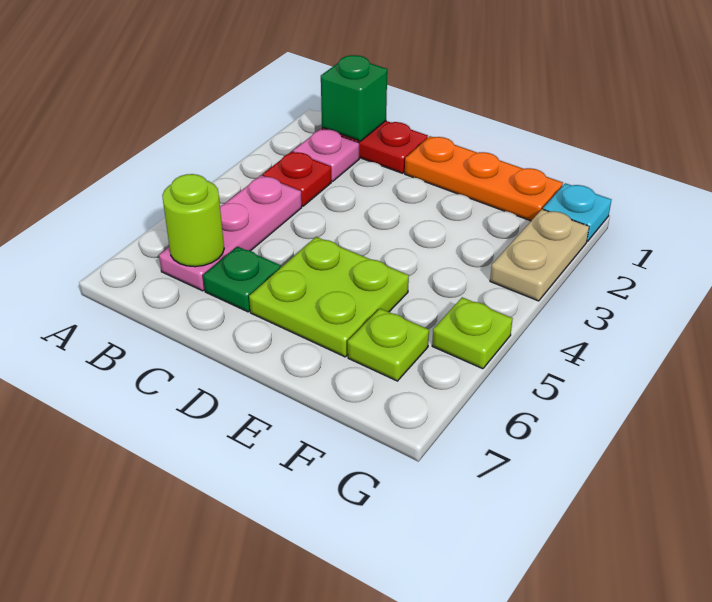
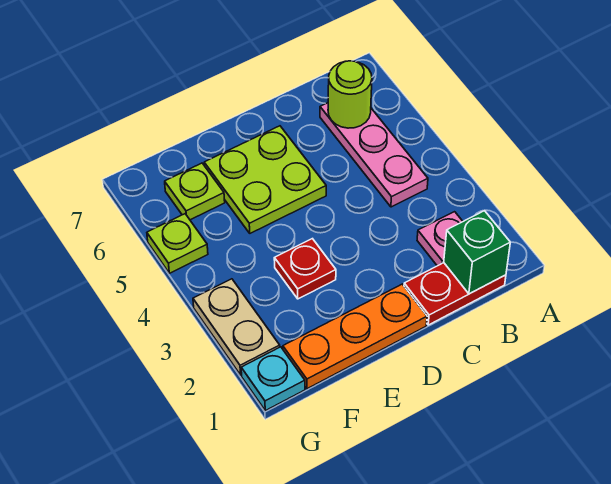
red plate B3 level 1 -> red plate E3 level 1
green plate C6 level 1 -> none

